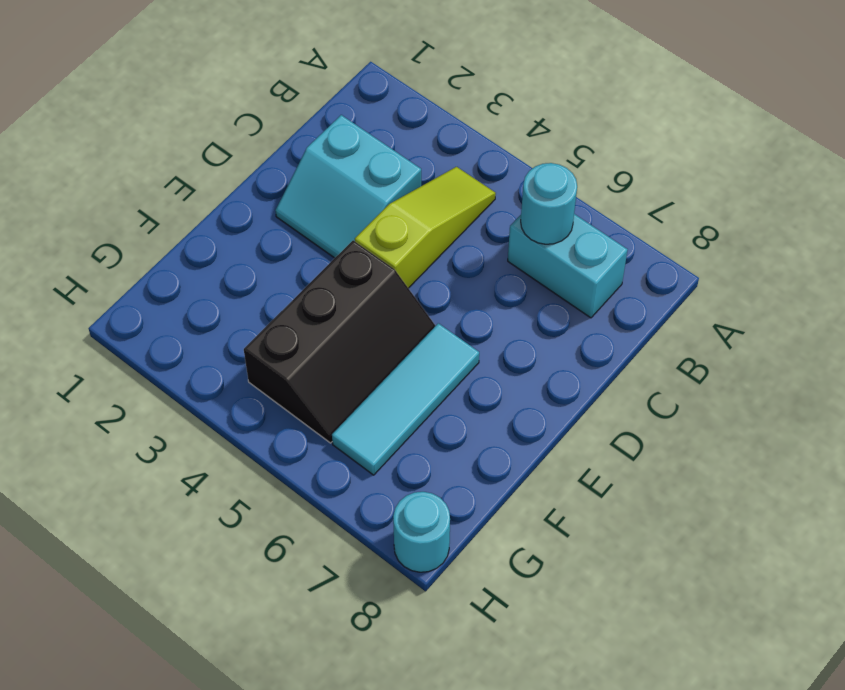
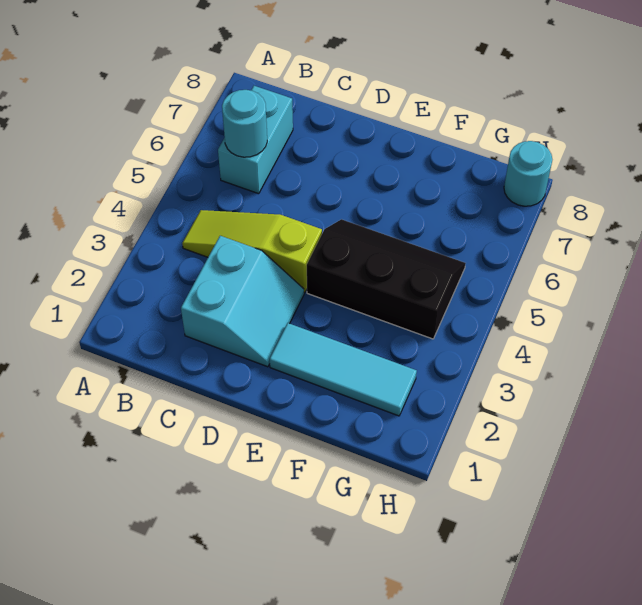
cyan tile E6:G6 level 1 -> cyan tile E2:G2 level 1

